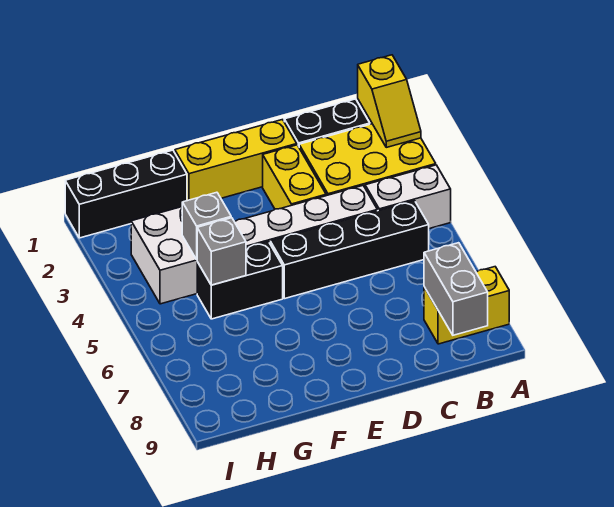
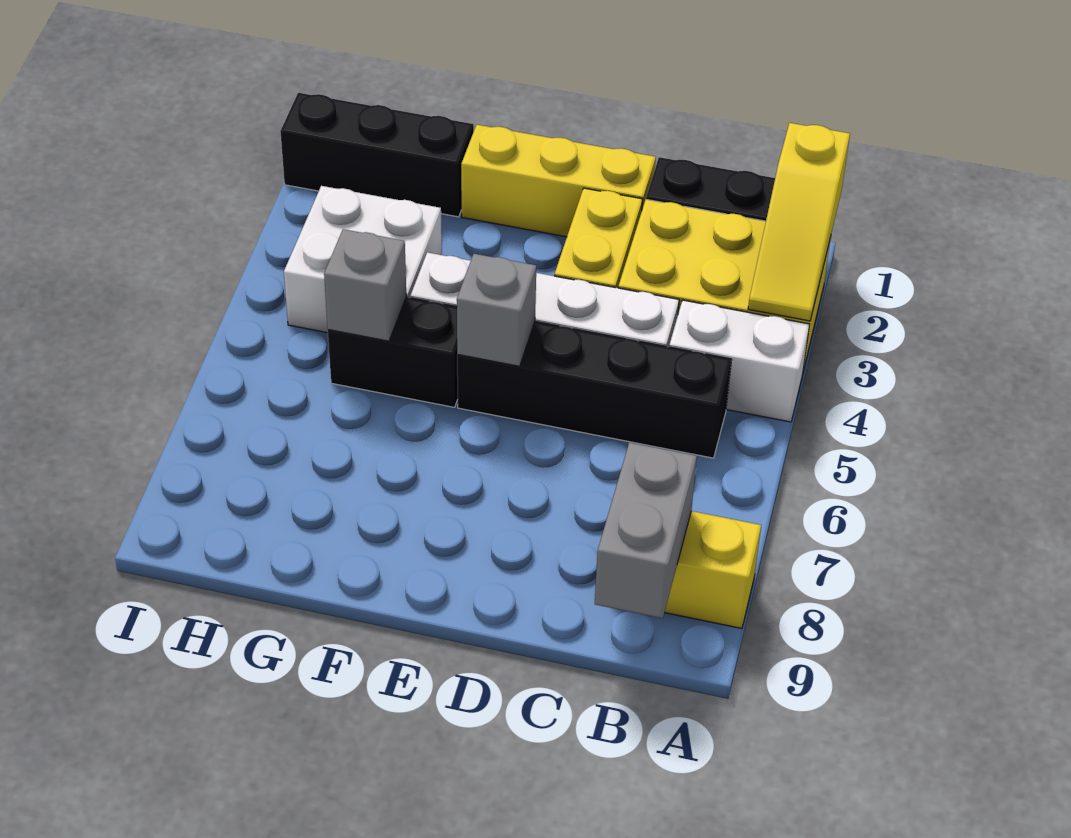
yellow slope A1:A2 level 2 top 1 -> yellow slope A1:A3 level 2 top 1
grey brick G4 level 2 -> grey brick E5 level 2

